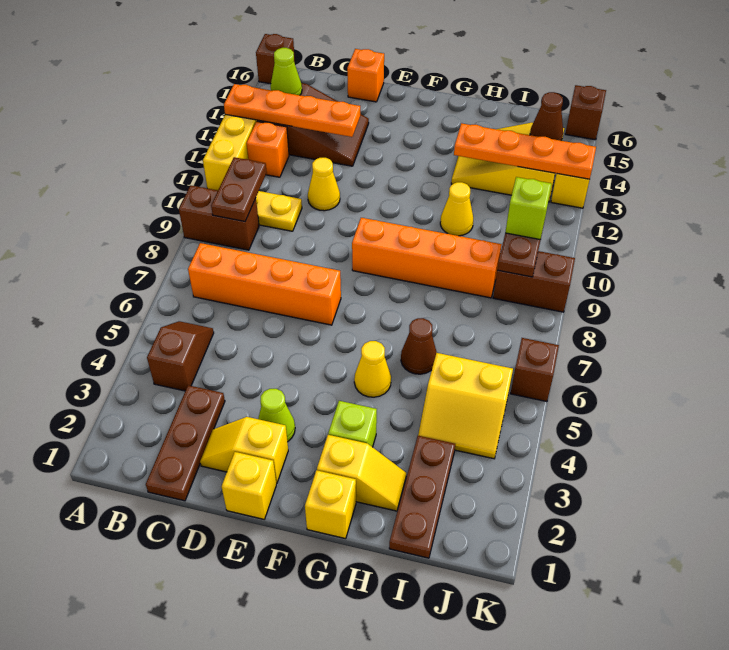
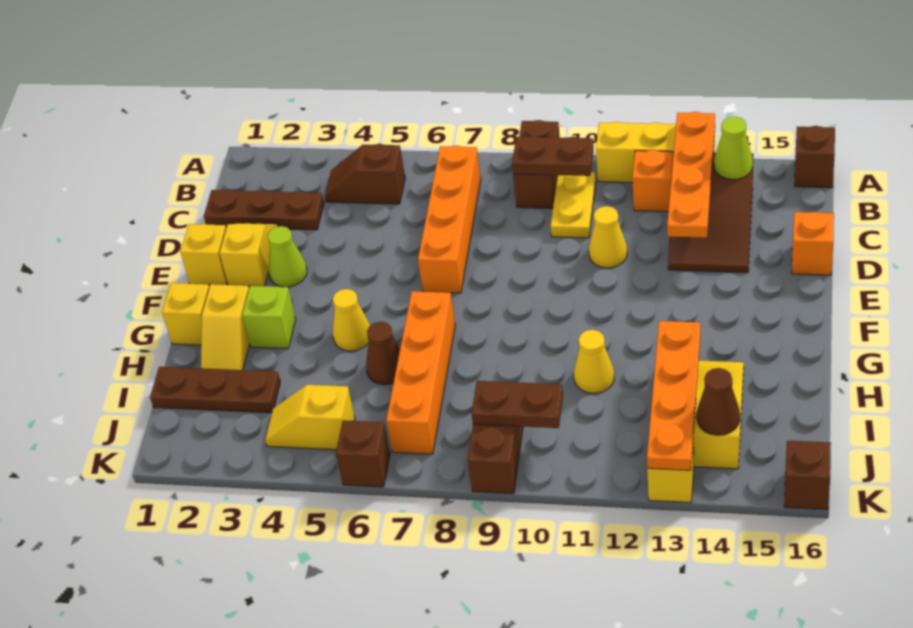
brown slope B4:B5 level 1 top 4 -> brown slope B4:B5 level 1 top 5
orange brick F9:I9 level 1 -> orange brick G7:J7 level 1
yellow slope I4:J5 level 1 top 5 -> yellow slope J4:J5 level 1 top 5
lime brick J10 level 3 -> none

